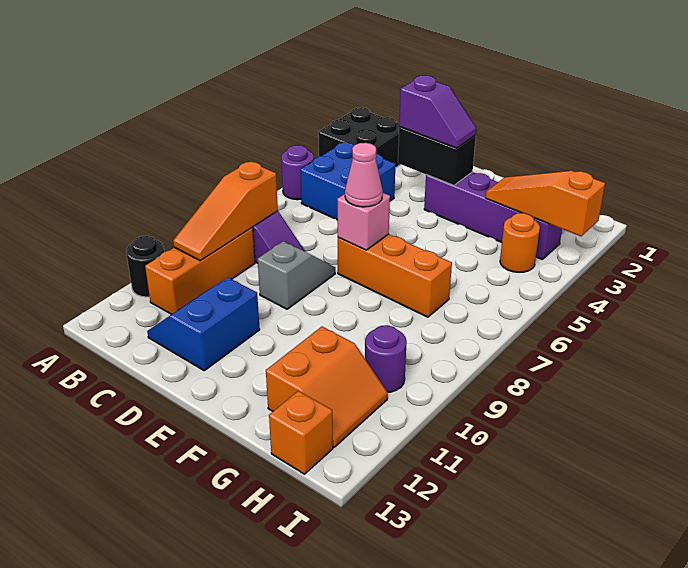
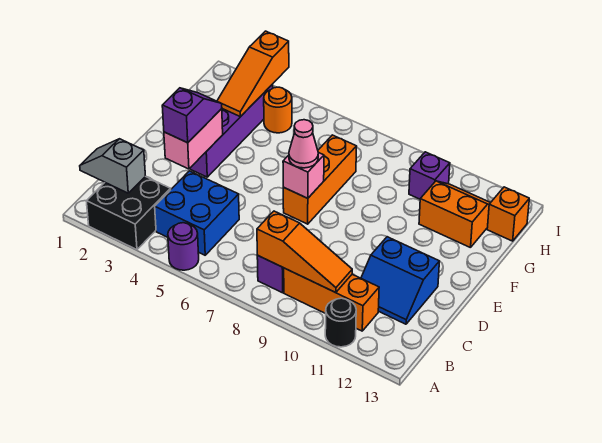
black brick D3:E3 level 2 -> pink brick D3:E3 level 2
grey slope D8:D9 level 1 top 9 -> grey slope B1:B2 level 2 top 2
purple round brick H10 level 1 -> purple brick H10 level 1

